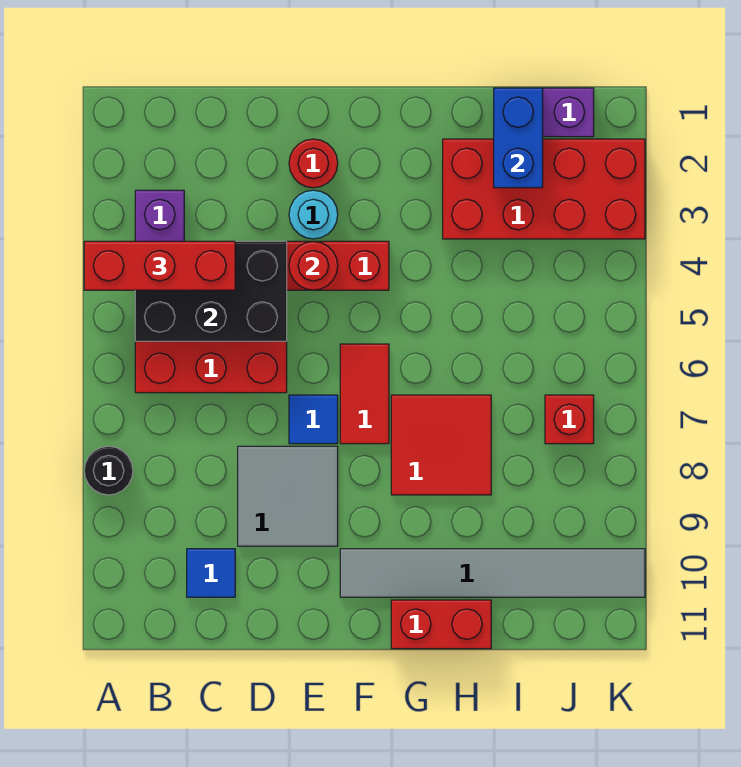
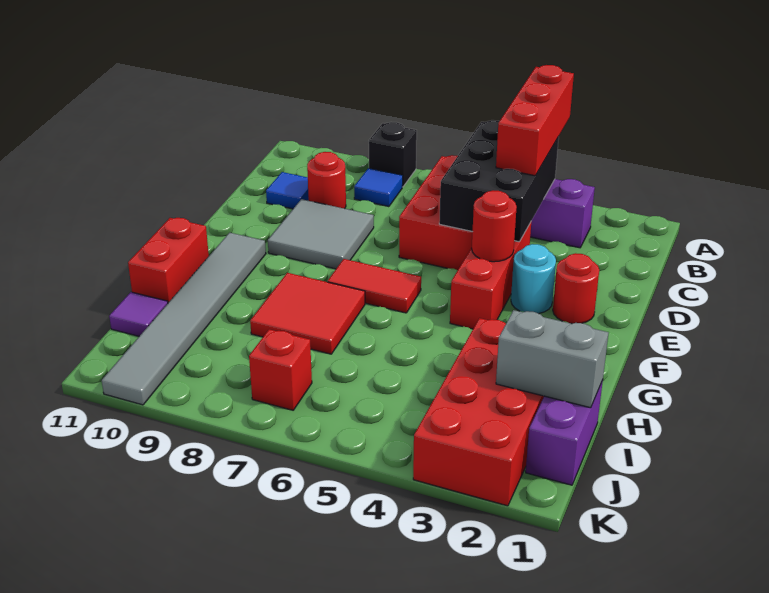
black round brick A8 level 1 -> black brick A8 level 1
none -> red round brick C9 level 1
blue tile E7 level 1 -> blue tile B8 level 1
blue brick I1:I2 level 2 -> grey brick I1:I2 level 2
none -> purple tile I11 level 1

